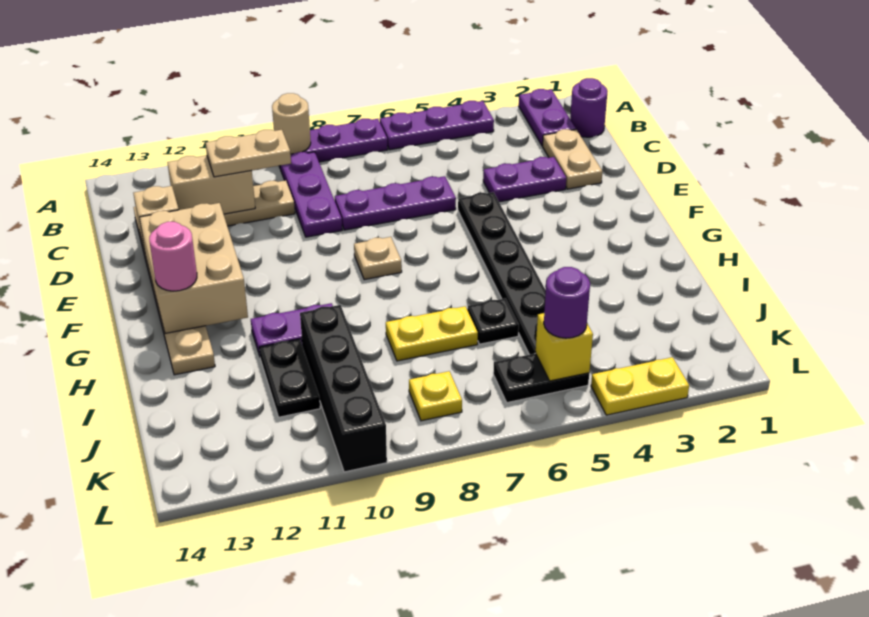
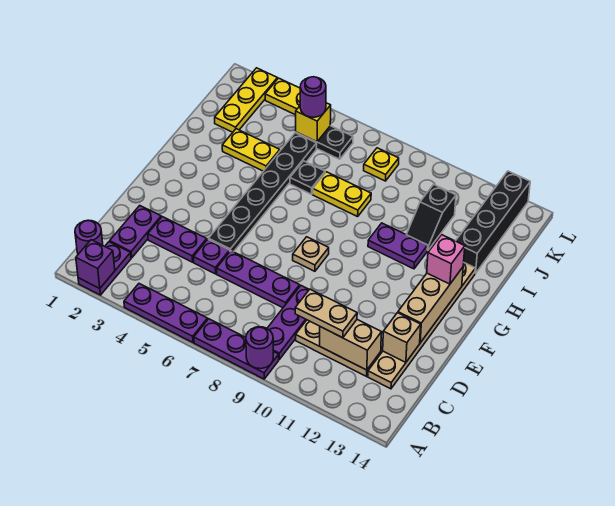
none -> purple brick A2 level 2
tan round brick A9 level 2 -> purple round brick A9 level 2
tan plate C2:D2 level 1 -> purple plate C2:D2 level 1
none -> purple plate D5 level 1
tan brick E12:G13 level 2 -> tan brick E13:G13 level 2
pink round brick G13 level 3 -> pink brick G13 level 3
none -> yellow plate I3:I4 level 1
black brick I10:L10 level 1 -> black brick I13:L13 level 1
black plate I11:J11 level 1 -> black slope I11:J11 level 1 top J
none -> yellow plate J2:L2 level 1

